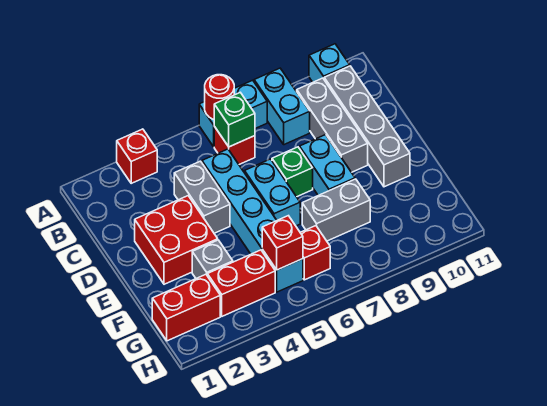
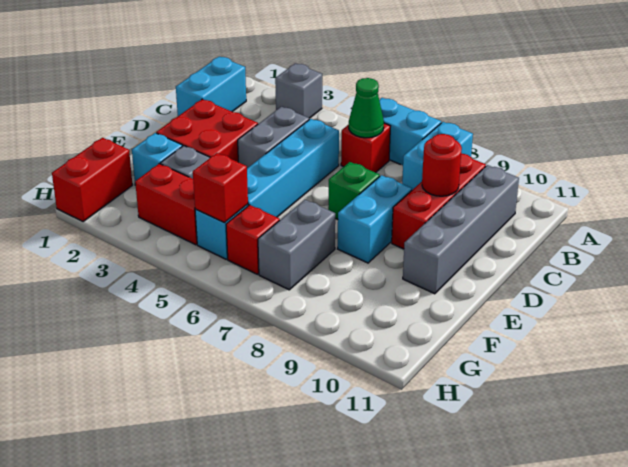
red brick A3 level 1 -> grey brick A3 level 1
red round brick A6 level 2 -> red round brick C9 level 2
cyan brick A10 level 1 -> cyan brick F2 level 1
green brick B6 level 2 -> green cone B6 level 2
grey brick B9:D9 level 1 -> red brick B9:D9 level 1
cyan brick D6:E6 level 1 -> cyan brick B1:C1 level 1
grey brick F7:F8 level 1 -> grey brick F7:G7 level 1
red brick G1:G2 level 1 -> red brick G1:H1 level 1

